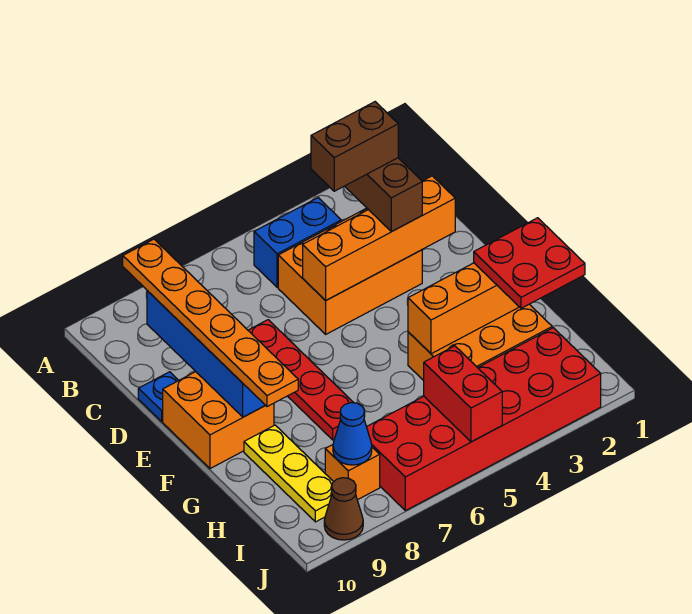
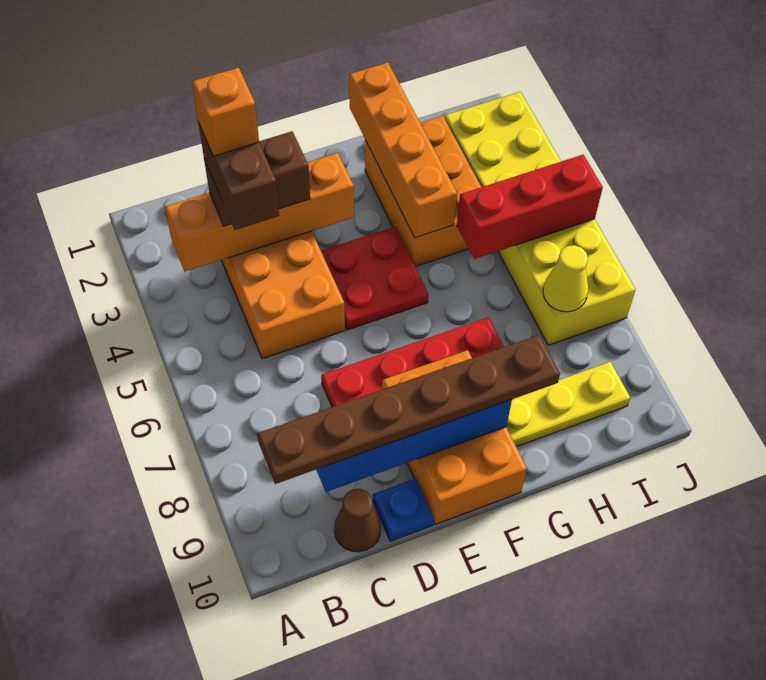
blue brick B4:B5 level 1 -> none
orange plate B9:G9 level 3 -> brown plate B9:G9 level 3
orange brick D2:D5 level 2 -> orange brick B3:E3 level 2
orange brick E9:F10 level 1 -> orange brick E8:F10 level 1
red plate G1:H2 level 3 -> red plate E4:F5 level 1
red brick I2:J7 level 1 -> yellow brick I2:J7 level 1
red brick I5:J5 level 2 -> red brick H5:J5 level 2
none -> yellow cone I7 level 2
orange brick I8 level 1 -> orange brick C3 level 5
blue cone I8 level 2 -> none
brown cone J9 level 1 -> brown cone C10 level 1

